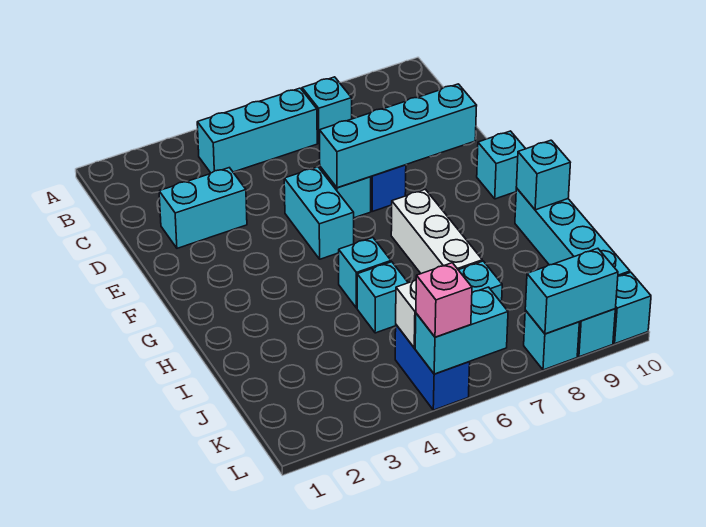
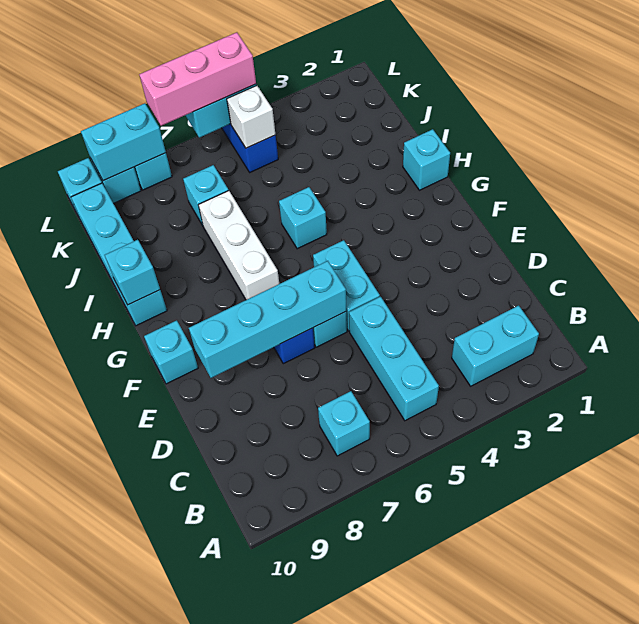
cyan brick B4:B6 level 1 -> cyan brick B5:D5 level 1
cyan brick D2:D3 level 1 -> cyan brick B2:B3 level 1
cyan brick I5 level 1 -> cyan brick H1 level 1
pink brick L5 level 3 -> pink brick L5:L7 level 3

